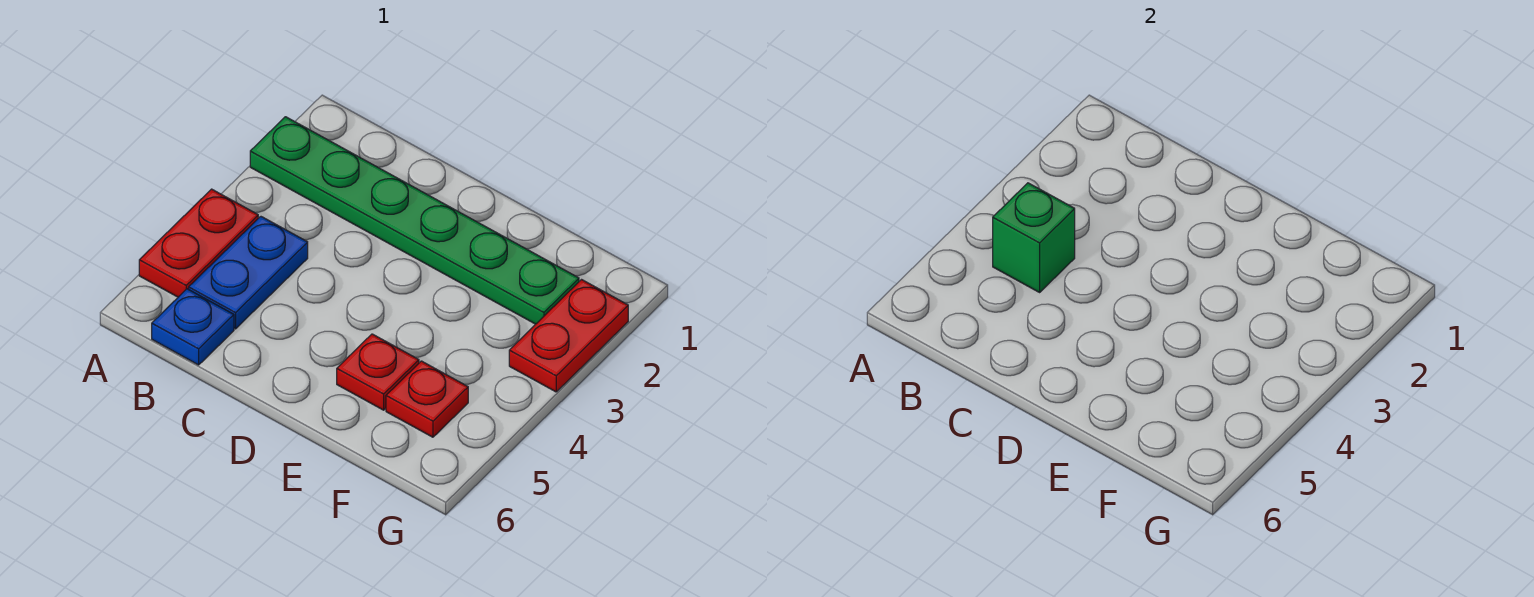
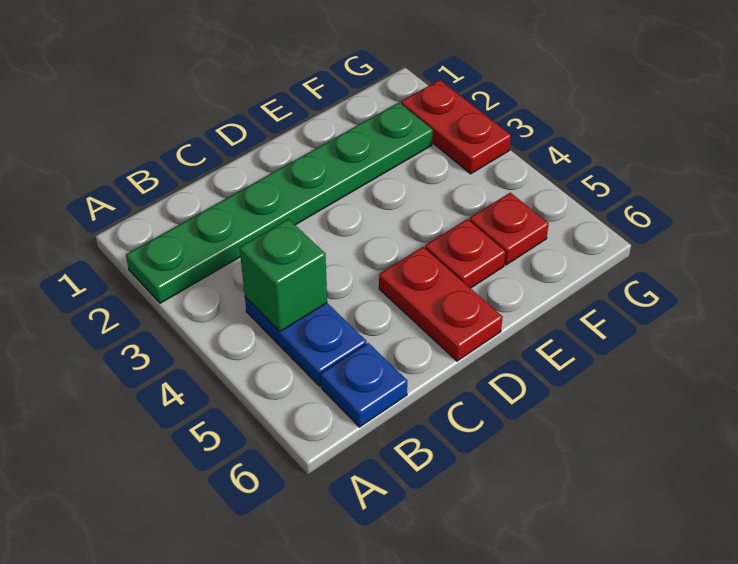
red plate A4:A5 level 1 -> red plate D5:D6 level 1

